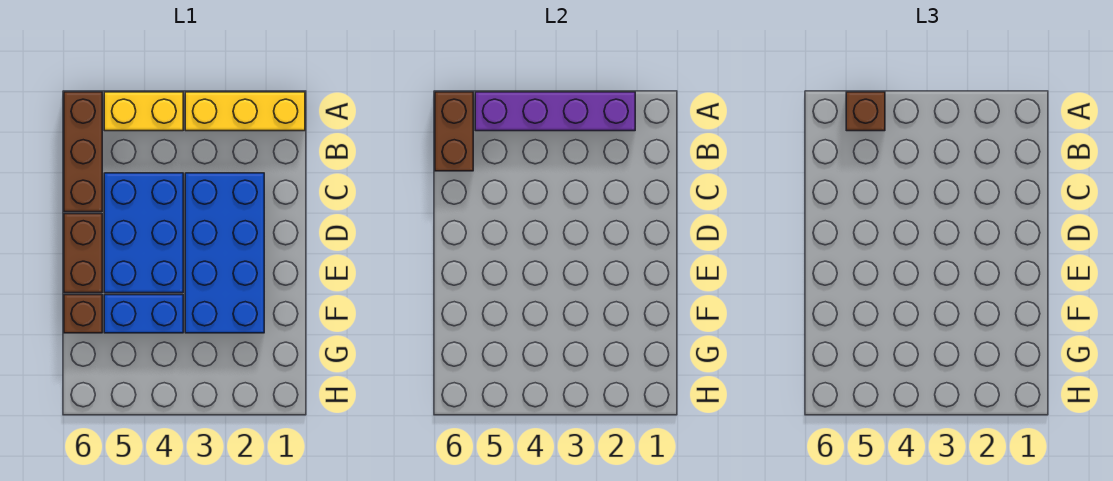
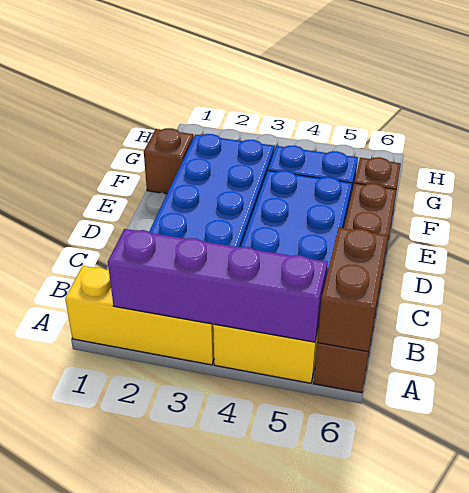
brown brick A5 level 3 -> brown brick F1 level 1

